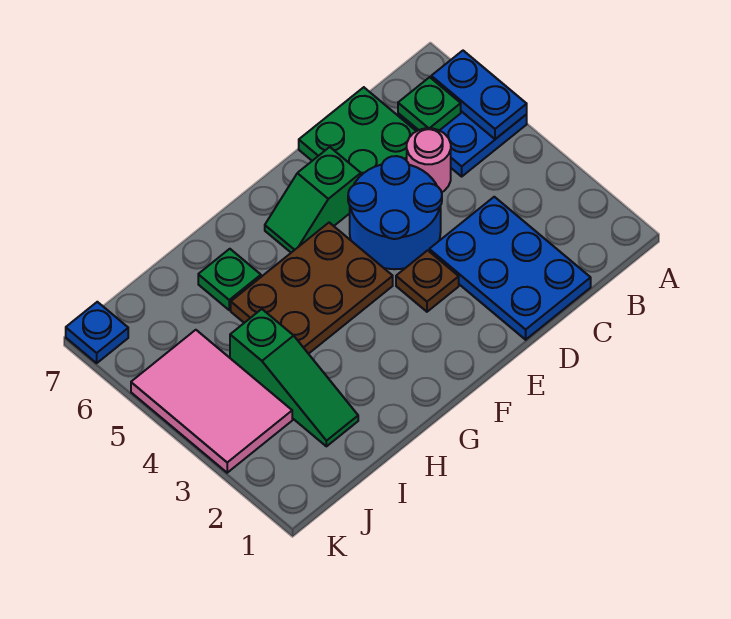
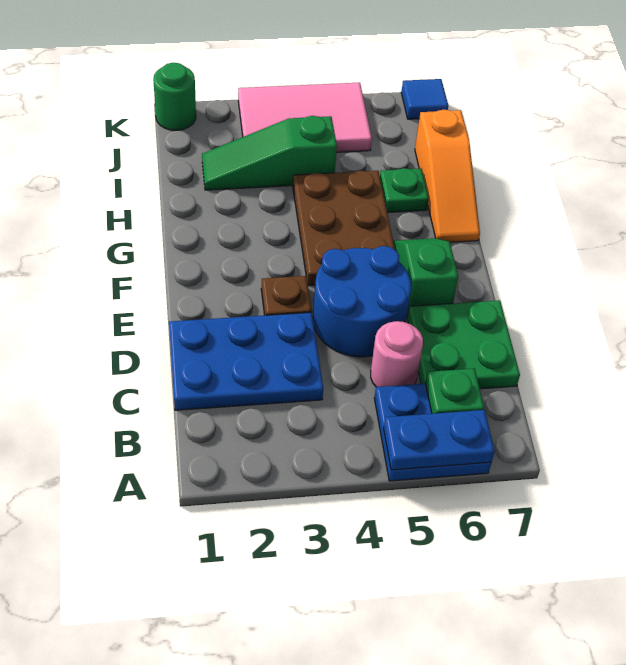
none -> orange slope G7:I7 level 1 top I
none -> green round brick K1 level 1
blue plate K7 level 1 -> blue tile K7 level 1

